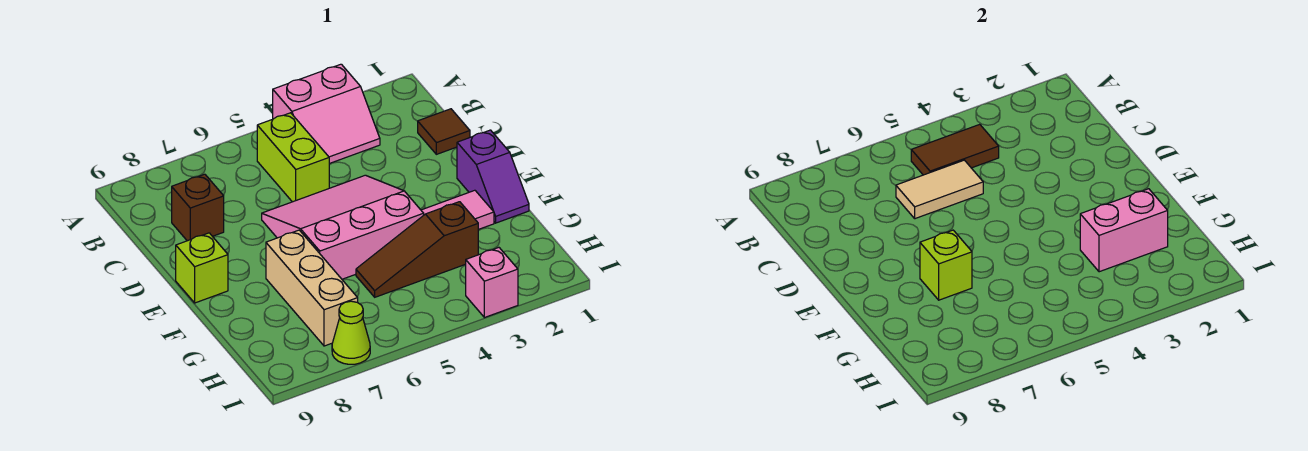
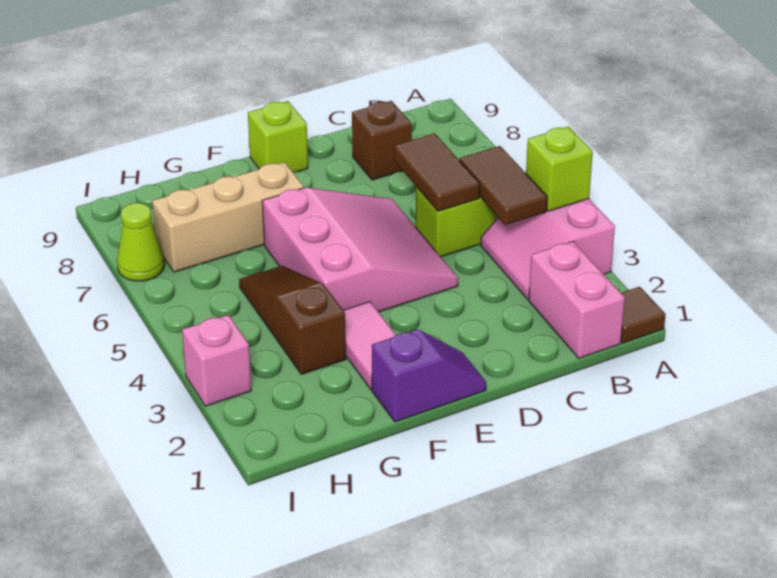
brown tile C1 level 1 -> brown tile A1 level 1
tan tile C5:C6 level 2 -> brown tile C5:C6 level 2
purple slope E1:F1 level 1 top E -> purple slope E1:F1 level 1 top F
lime brick F7 level 2 -> lime brick A4 level 2
pink brick G2:G3 level 2 -> pink brick B1:B2 level 1

